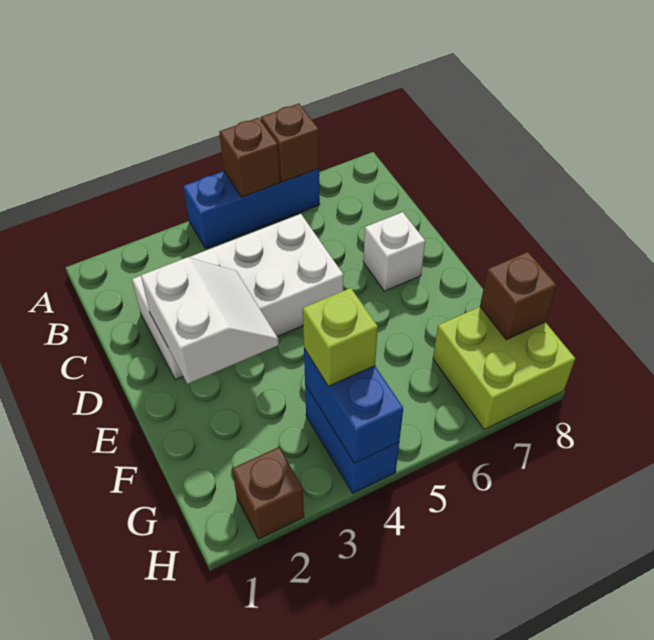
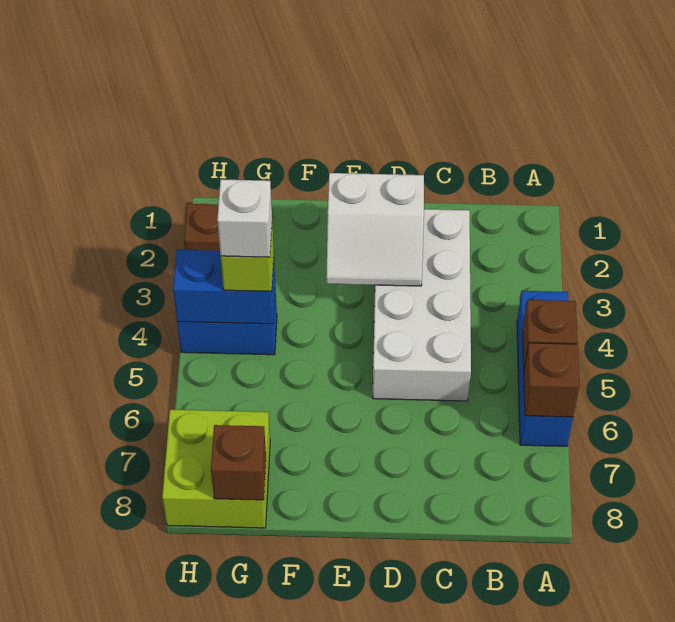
white brick D7 level 1 -> white brick G4 level 4

